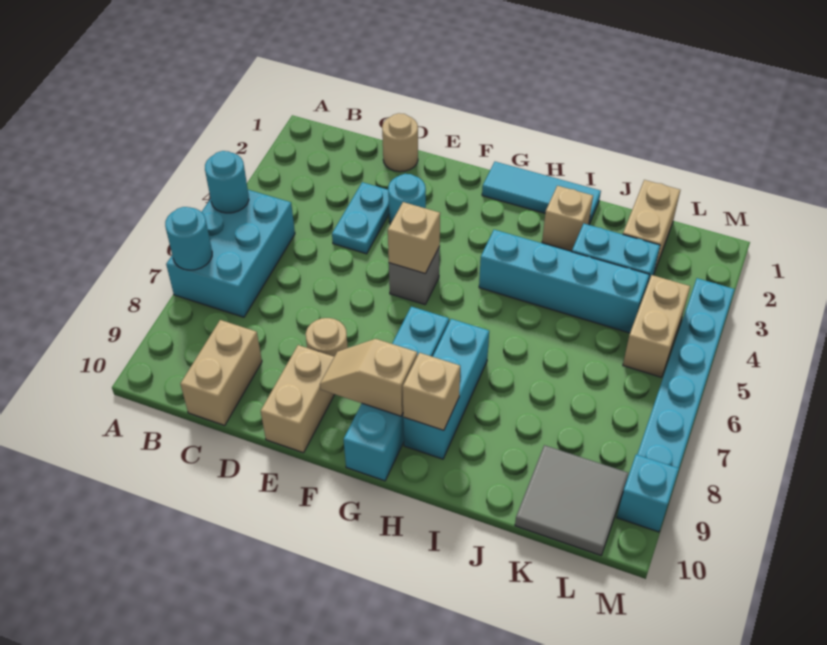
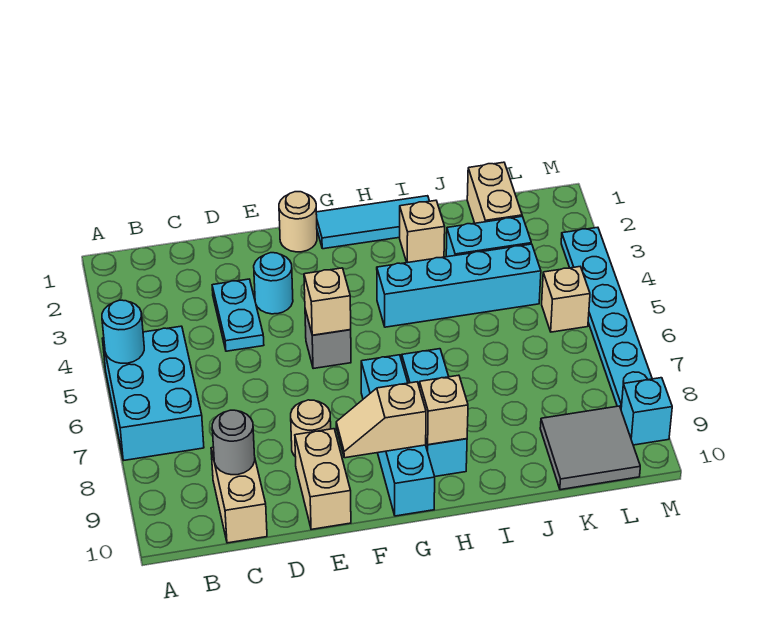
cyan round brick A7 level 2 -> none
none -> grey round brick C9 level 2
tan round brick D1 level 1 -> tan round brick F1 level 1
tan brick L4:L5 level 1 -> tan brick L5 level 1

